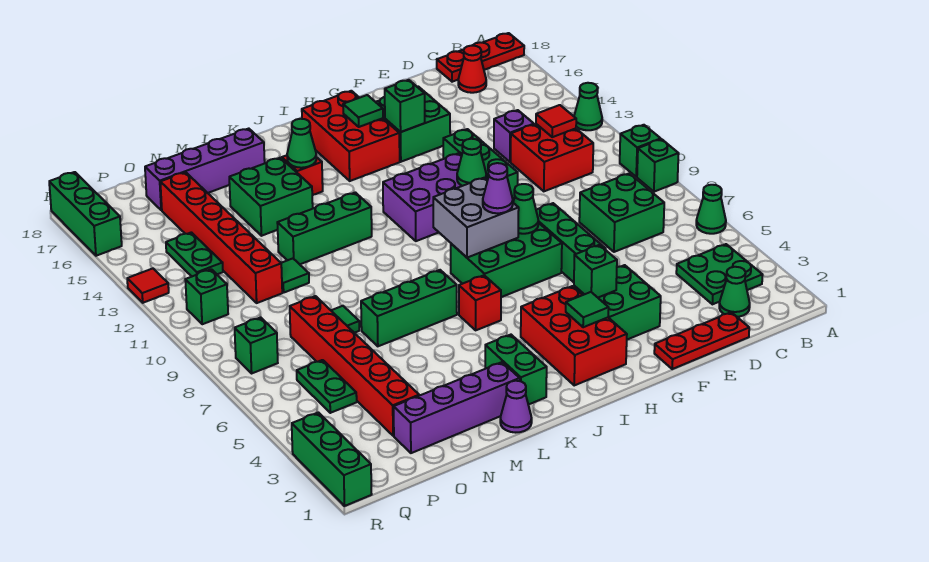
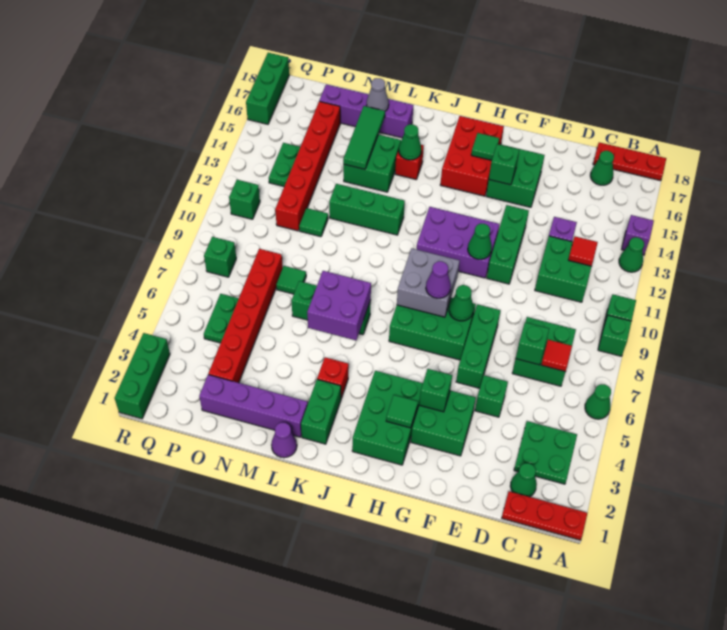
none -> purple brick A14 level 1
red brick C11:D12 level 1 -> green brick C11:D12 level 1
red cone C17 level 1 -> green cone C17 level 1
red plate D1:F1 level 1 -> red plate A1:C1 level 1
none -> green brick D7 level 2
none -> green brick E5 level 1
red brick H2:I4 level 1 -> green brick H2:I4 level 1
red brick J6 level 1 -> red brick K4 level 1
none -> purple brick K6:L7 level 2
none -> green tile M14:M16 level 2
none -> grey cone M17 level 2
red tile R13 level 1 -> red tile C7 level 2

